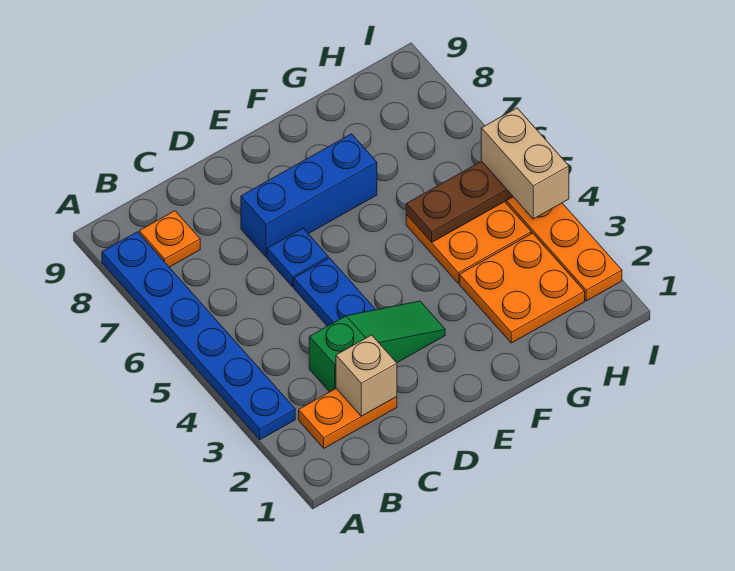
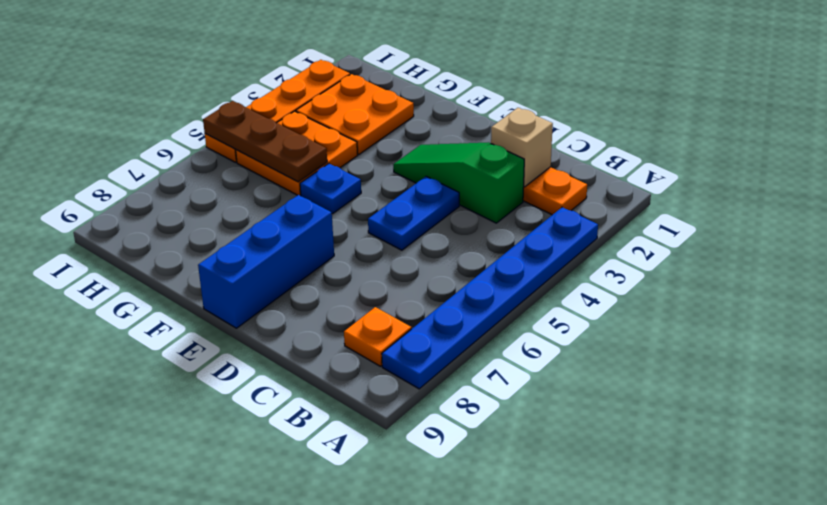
blue plate D6 level 1 -> blue plate F5 level 1
blue brick D7:F7 level 1 -> blue brick E7:E9 level 1
tan brick I4:I5 level 3 -> none

